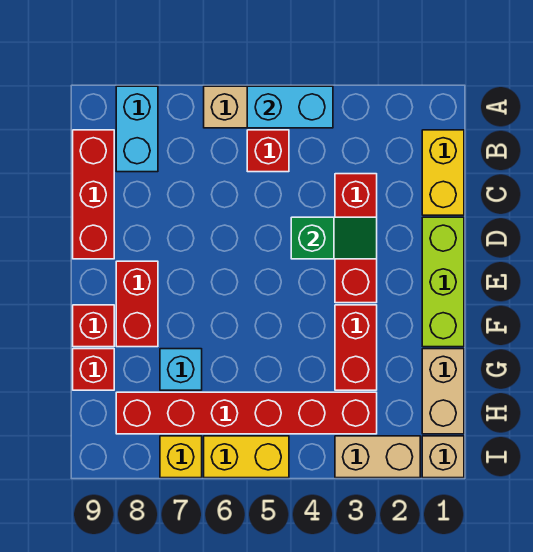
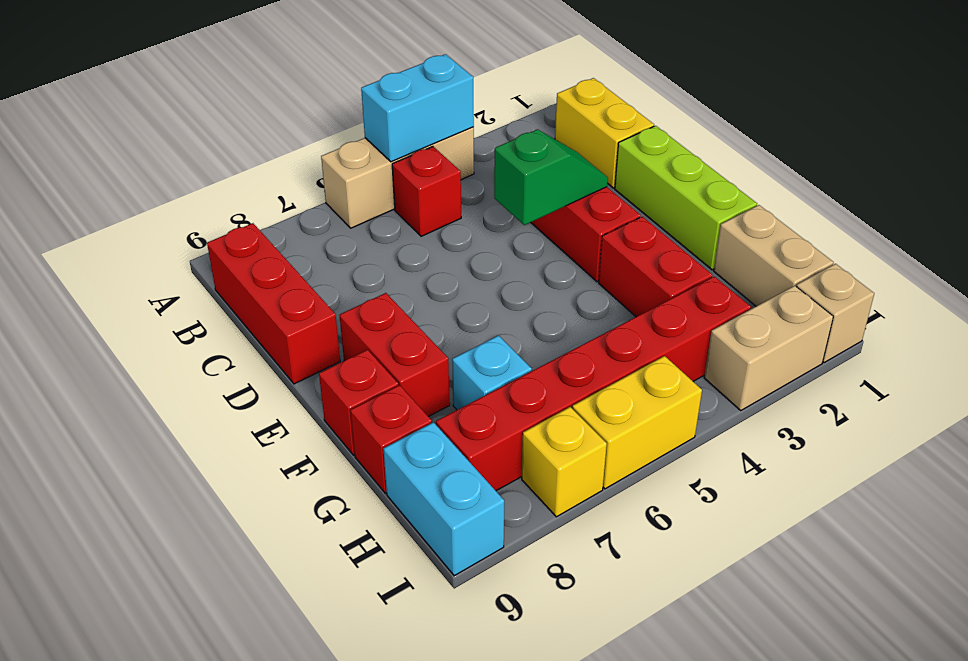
cyan brick A8:B8 level 1 -> cyan brick H9:I9 level 1

